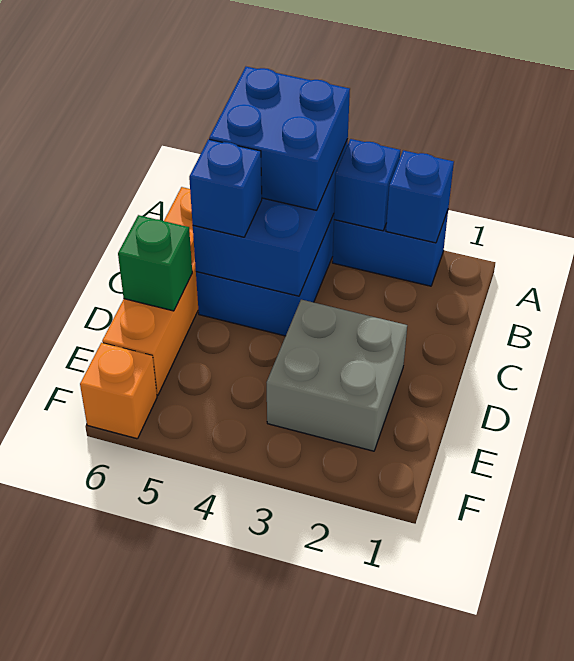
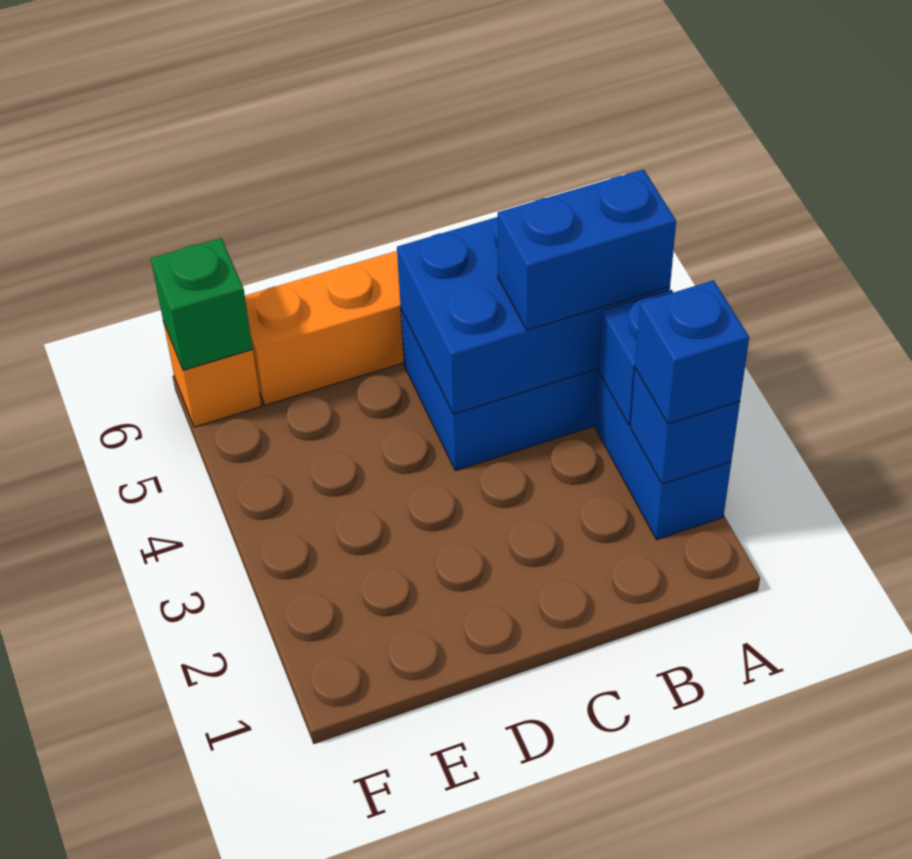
blue brick A4:B5 level 3 -> blue brick A4:B4 level 3
blue brick C5 level 3 -> blue brick A2 level 3
grey brick D2:E3 level 1 -> none
green brick D6 level 2 -> green brick F6 level 2

